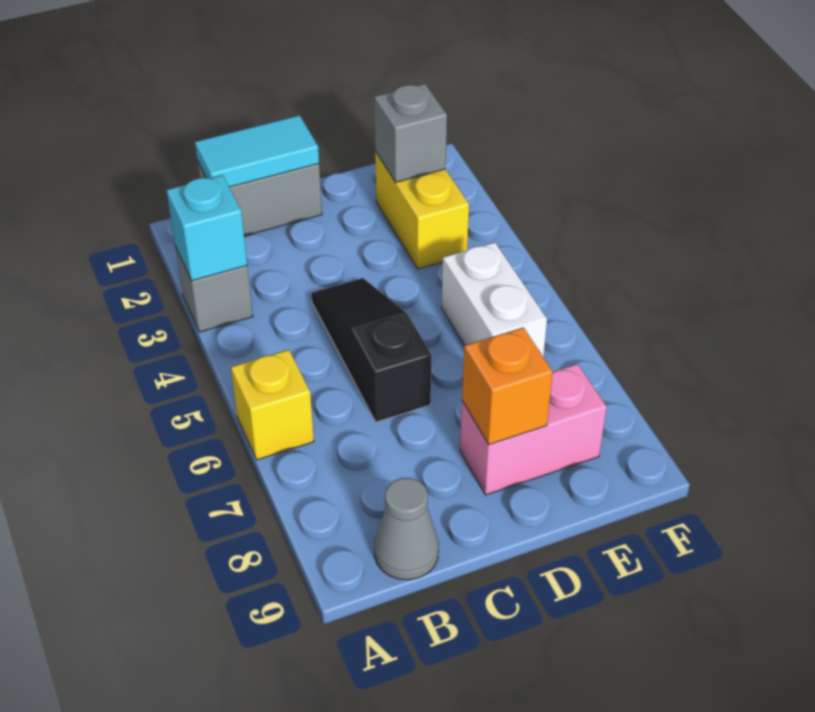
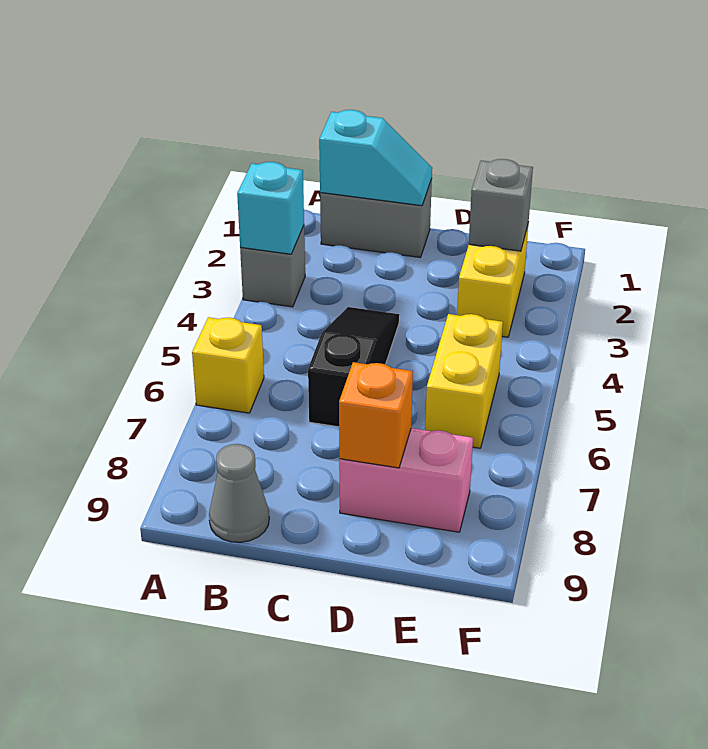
cyan tile B1:C1 level 2 -> cyan slope B1:C1 level 2 top B
white brick E5:E6 level 1 -> yellow brick E5:E6 level 1

